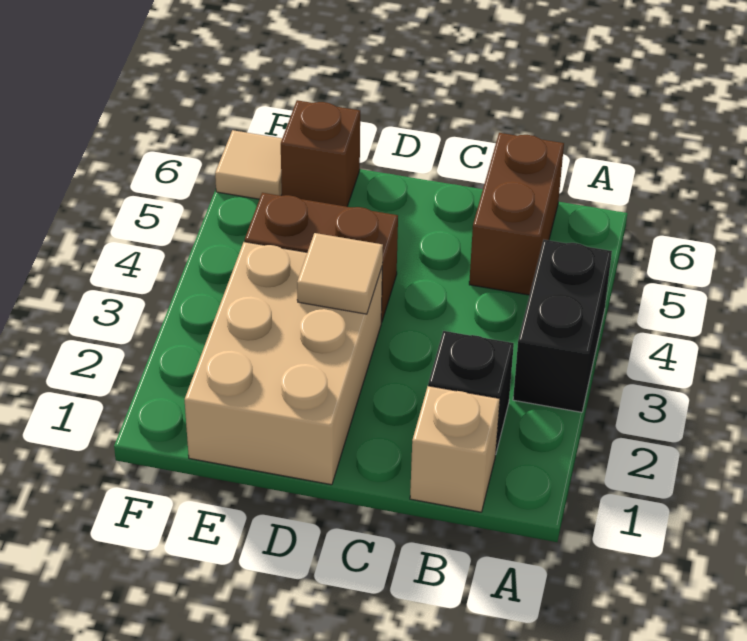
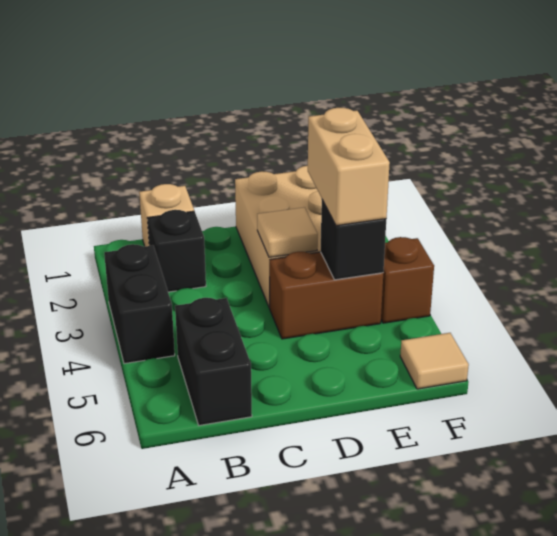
brown brick B5:B6 level 1 -> black brick B5:B6 level 1
none -> tan brick E3:E4 level 3
none -> black brick E4 level 2
brown brick E6 level 1 -> brown brick F4 level 1

